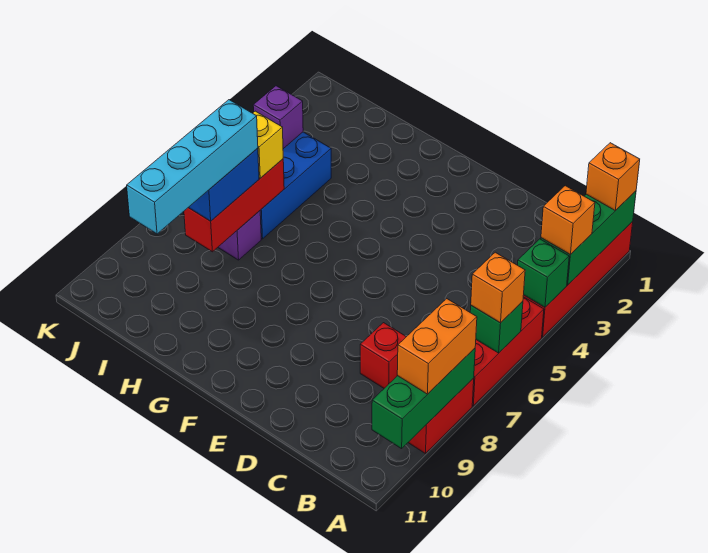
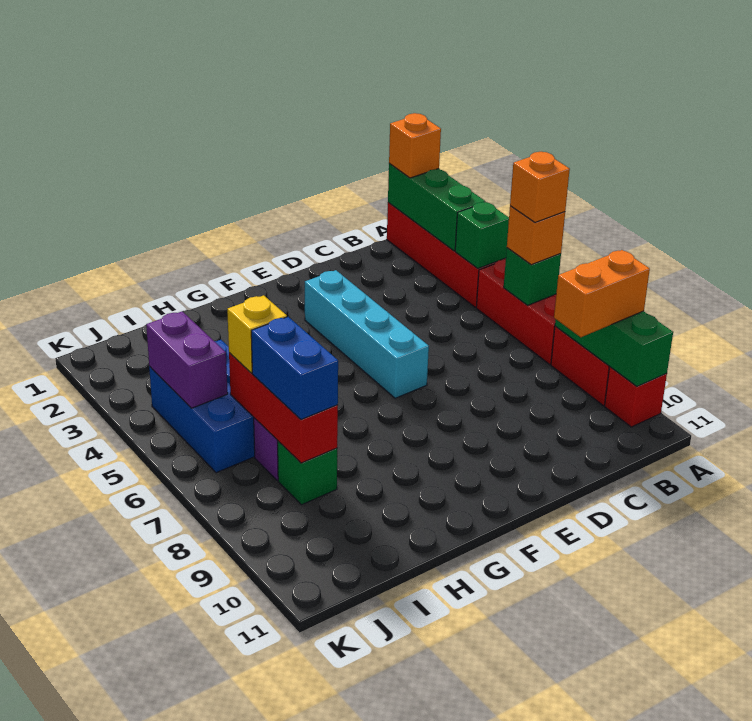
orange brick A3 level 3 -> orange brick A6 level 4
orange brick A8:A9 level 3 -> orange brick A9:B9 level 3
red brick C8 level 1 -> red brick A10 level 1
cyan brick I7:I10 level 4 -> cyan brick E3:E6 level 1
none -> green brick I8 level 1
purple brick J4 level 2 -> purple brick J4:J5 level 2

